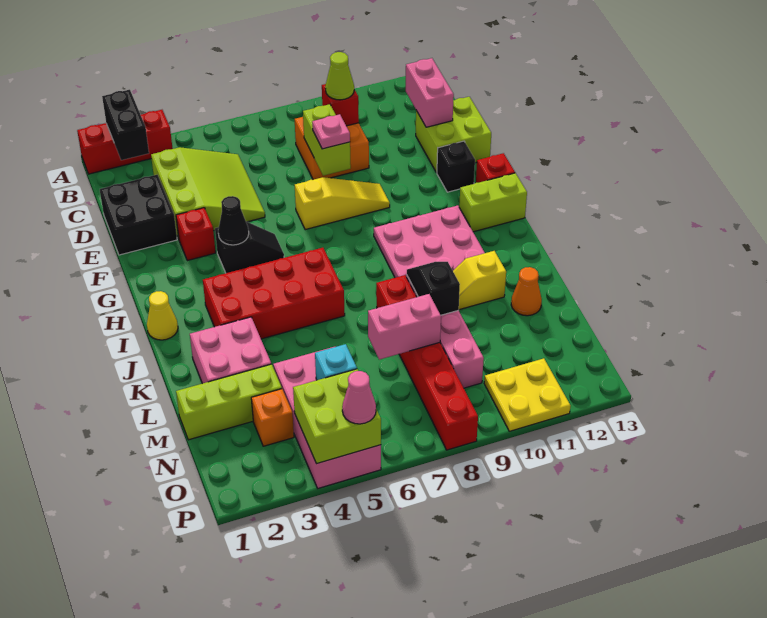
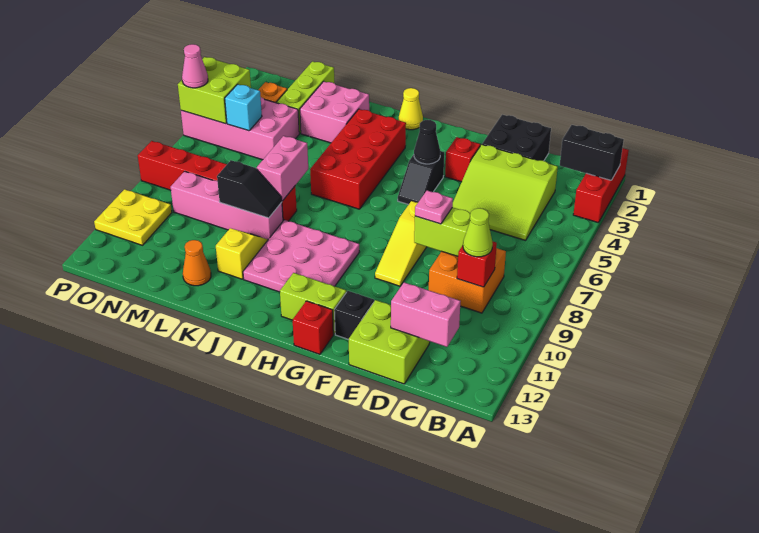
lime brick H12:H13 level 1 -> lime brick G12:H12 level 1
pink brick M7:M8 level 2 -> pink brick K7:K8 level 2

